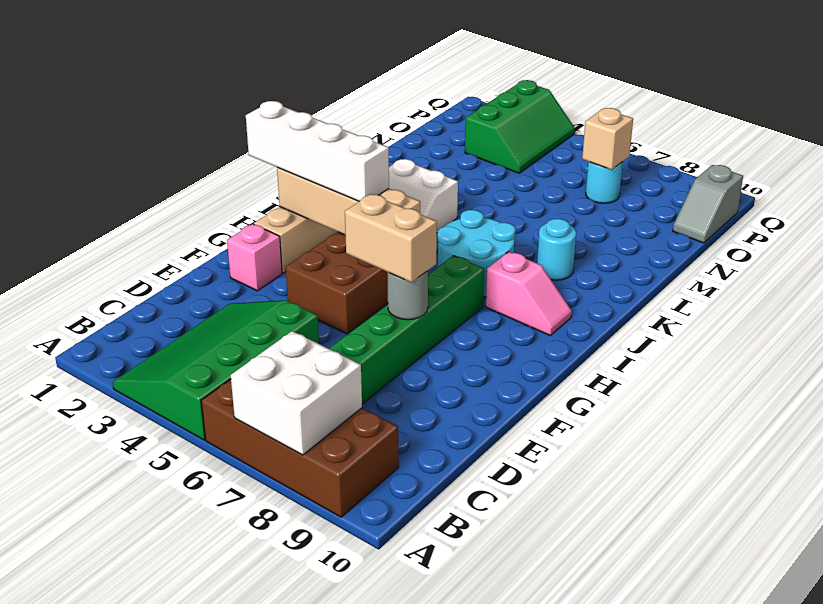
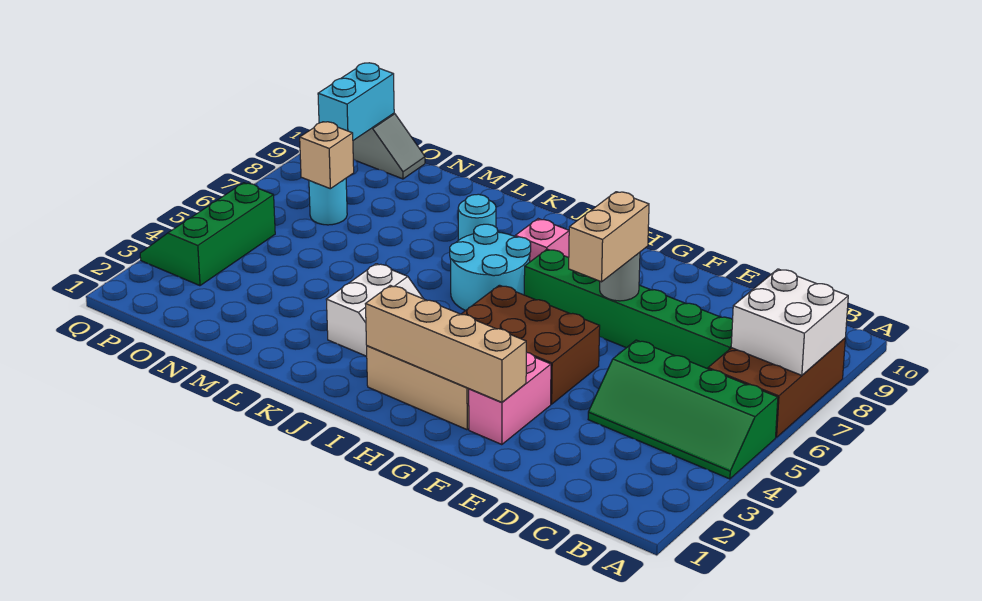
green slope A3:D5 level 1 top 5 -> green slope A4:D5 level 1 top 5
brown brick A6:B9 level 1 -> brown brick A6:B8 level 1
pink brick F2 level 1 -> pink brick F2:F3 level 1
white brick H1:H4 level 3 -> none
tan brick H2:H5 level 2 -> tan brick F2:I2 level 2
green slope O3:Q4 level 1 top 3 -> green slope P3:Q5 level 1 top P
none -> cyan brick P9:P10 level 2

